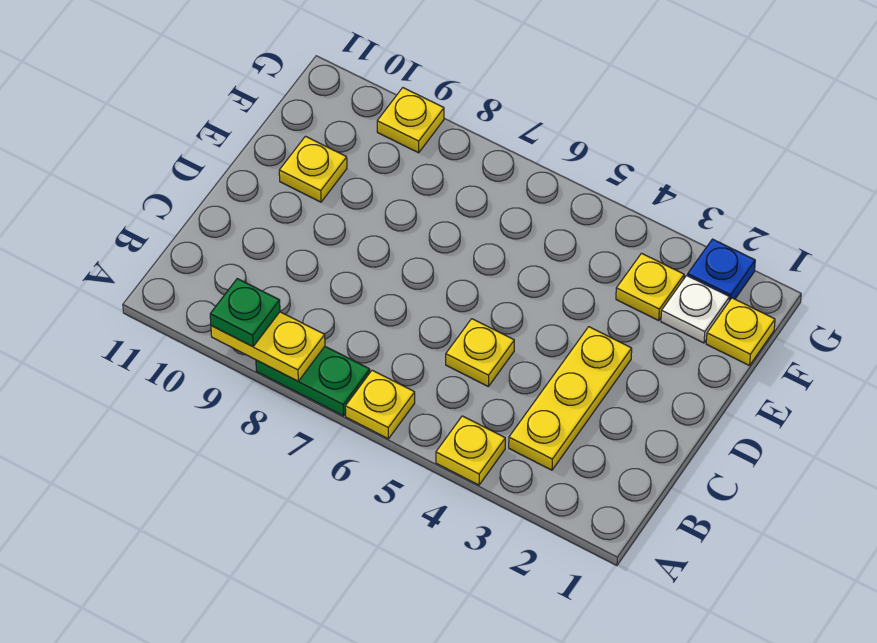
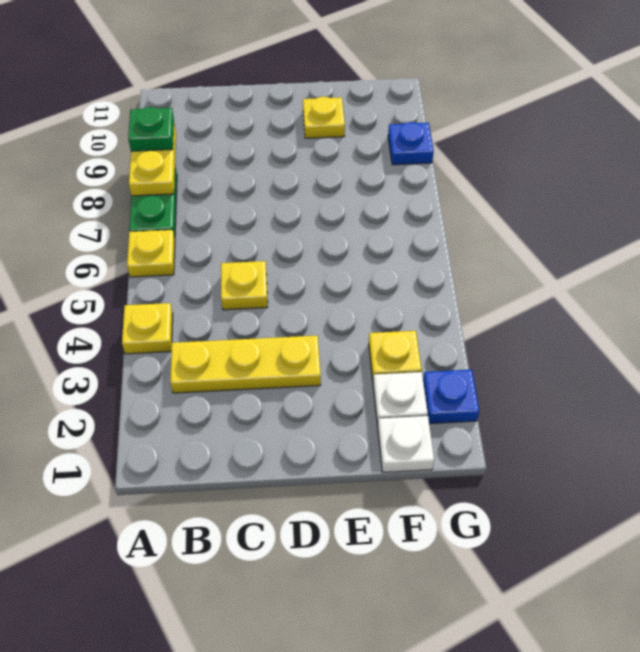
yellow plate F1 level 1 -> white plate F1 level 1
yellow plate G9 level 1 -> blue plate G9 level 1

